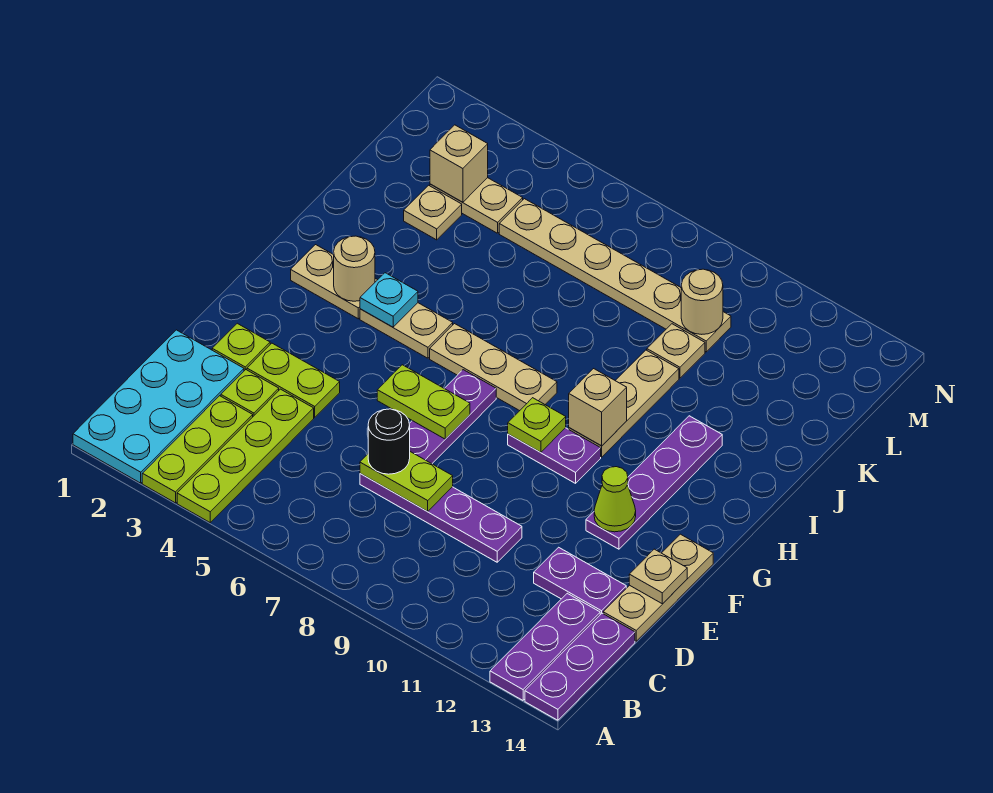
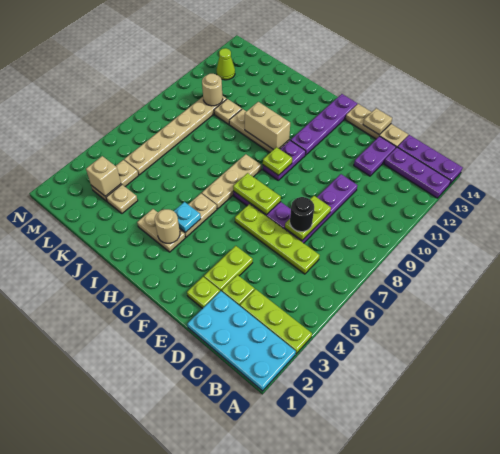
lime plate A4:D4 level 1 -> lime plate C6:F6 level 1
lime plate F6:F7 level 2 -> lime plate F7:G7 level 2
purple plate F12:I12 level 1 -> purple plate G11:G14 level 1
lime cone F12 level 2 -> lime cone M12 level 1
tan plate H2:H3 level 1 -> tan plate H3:I3 level 1
tan brick H10 level 2 -> tan brick H10:I10 level 2

